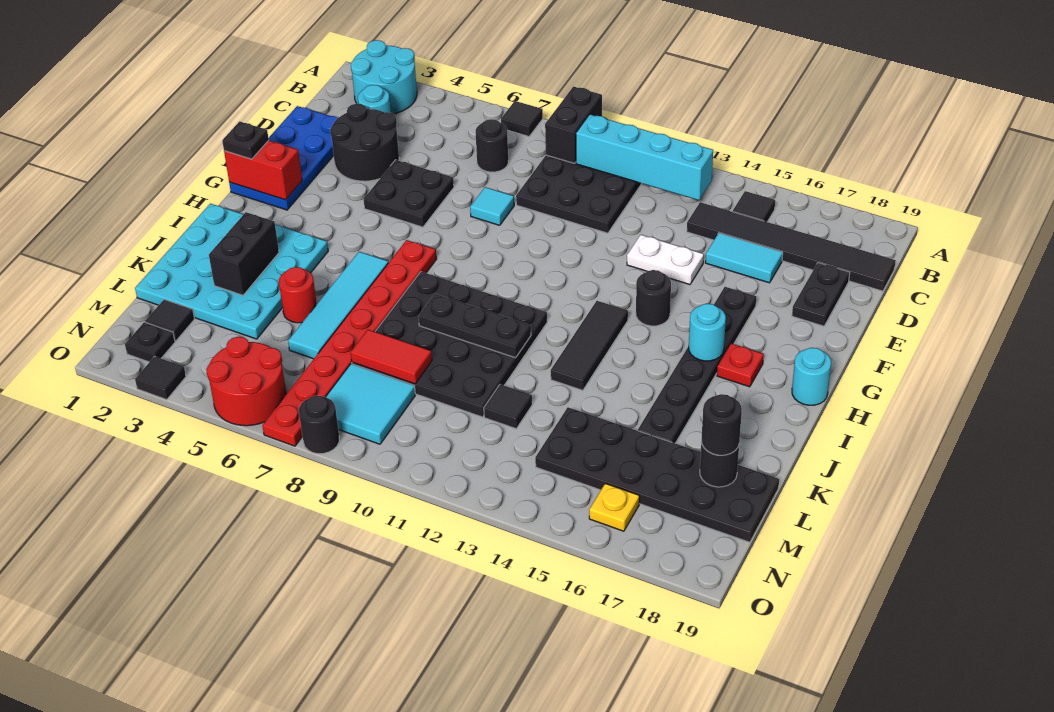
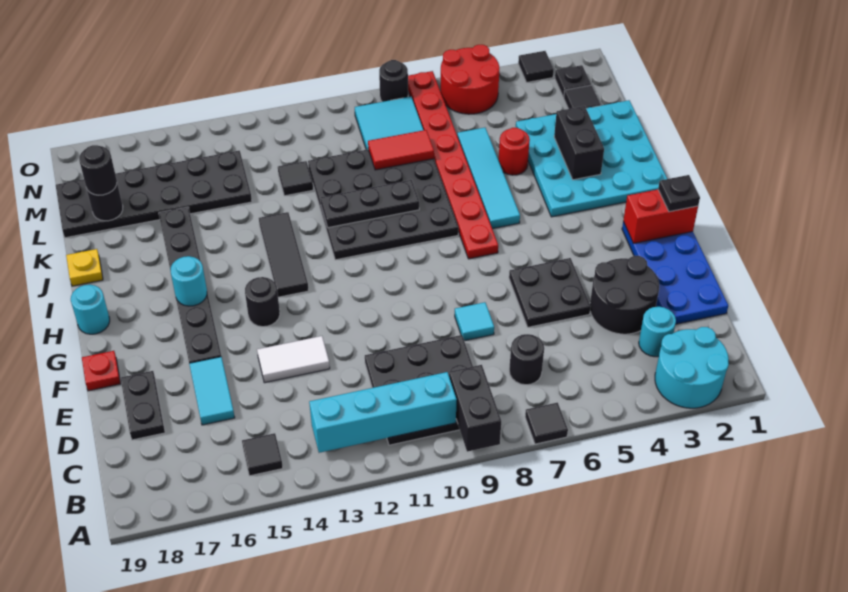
black tile C14:C19 level 1 -> none
cyan tile D15:D16 level 1 -> cyan tile D16:E16 level 1
white plate E13:E14 level 1 -> white tile E13:E14 level 1
red plate H17 level 1 -> red plate F19 level 1
yellow plate N16 level 1 -> yellow plate J19 level 1

